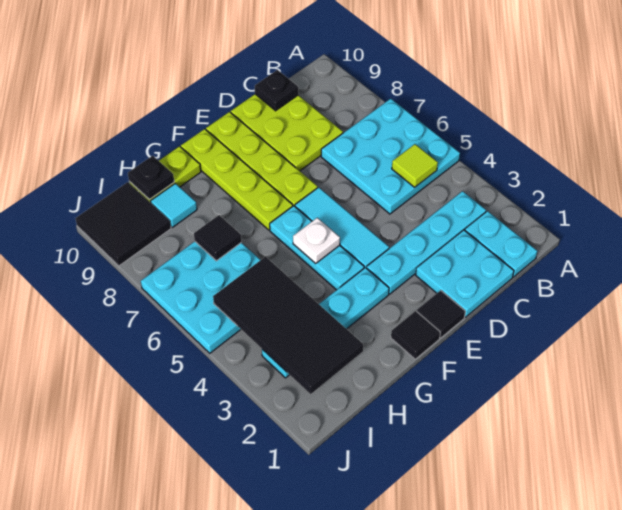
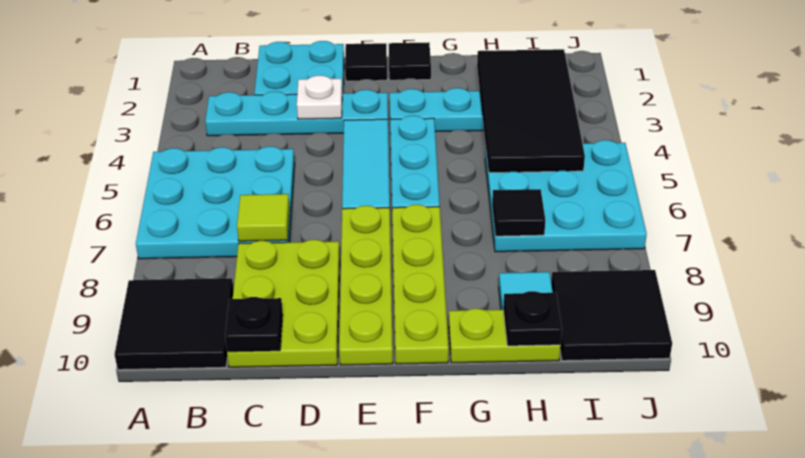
none -> black tile A9:B10 level 1
cyan plate B1:B2 level 1 -> none
lime tile B5 level 2 -> lime tile C7 level 2
white plate F5 level 2 -> white plate D3 level 2

